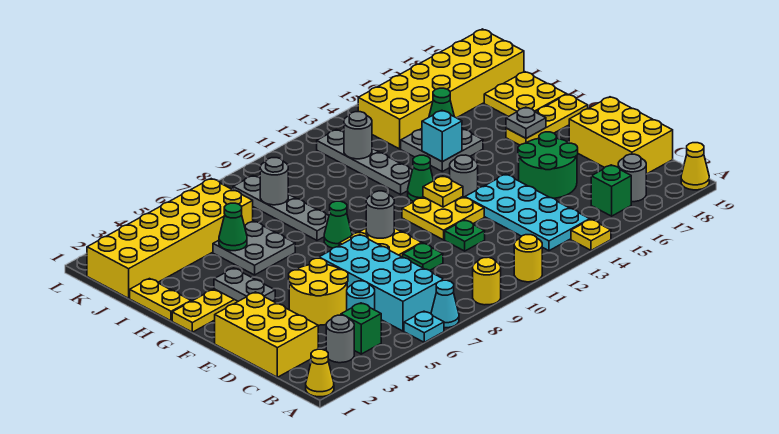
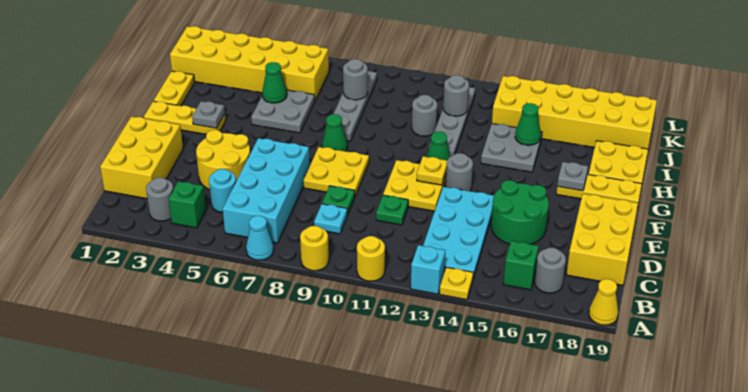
yellow cone A1 level 1 -> none
cyan plate A6 level 1 -> cyan plate C9 level 1
grey plate F3:G3 level 2 -> grey plate G3 level 2
grey round brick F9 level 2 -> grey round brick I11 level 1
cyan brick H14 level 2 -> cyan brick A13 level 1

